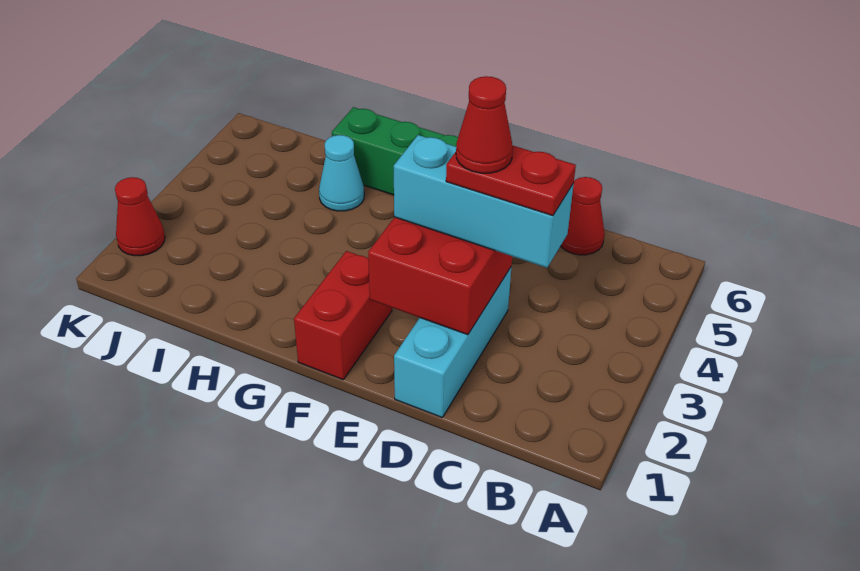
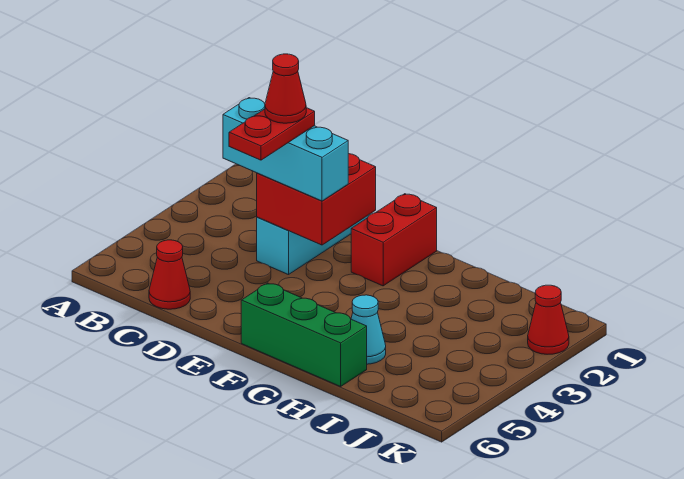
red plate C3:D3 level 4 -> red plate D3:D4 level 4

